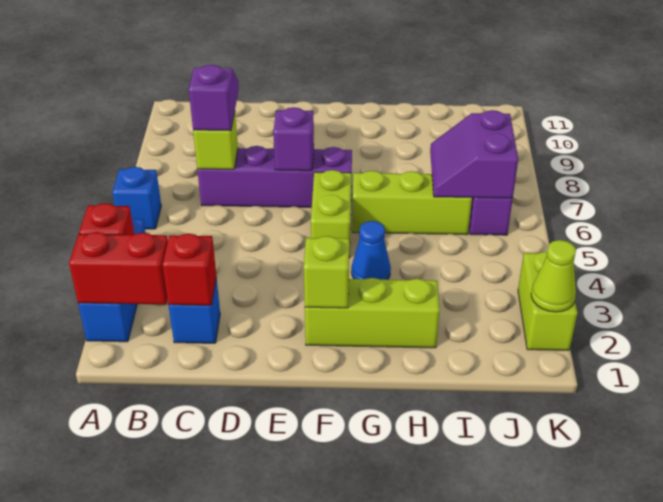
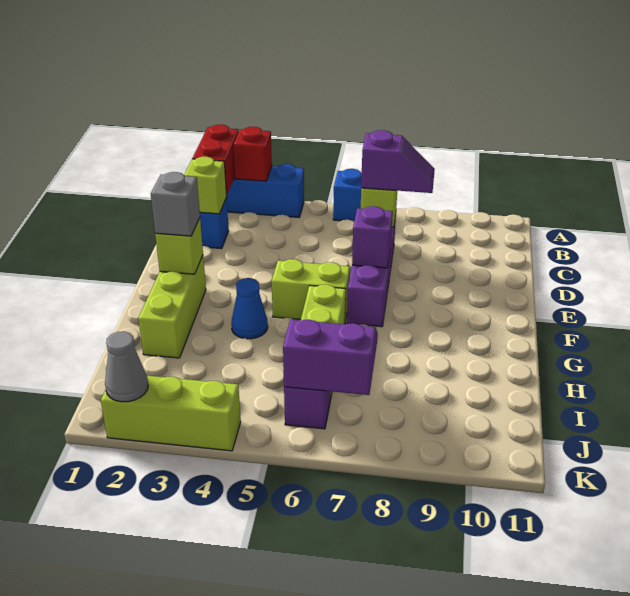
red brick C2 level 2 -> lime brick C2 level 2
none -> grey brick F2 level 3
lime brick K2:K3 level 1 -> lime brick K2:K4 level 1
lime cone K2 level 2 -> grey cone K2 level 2

